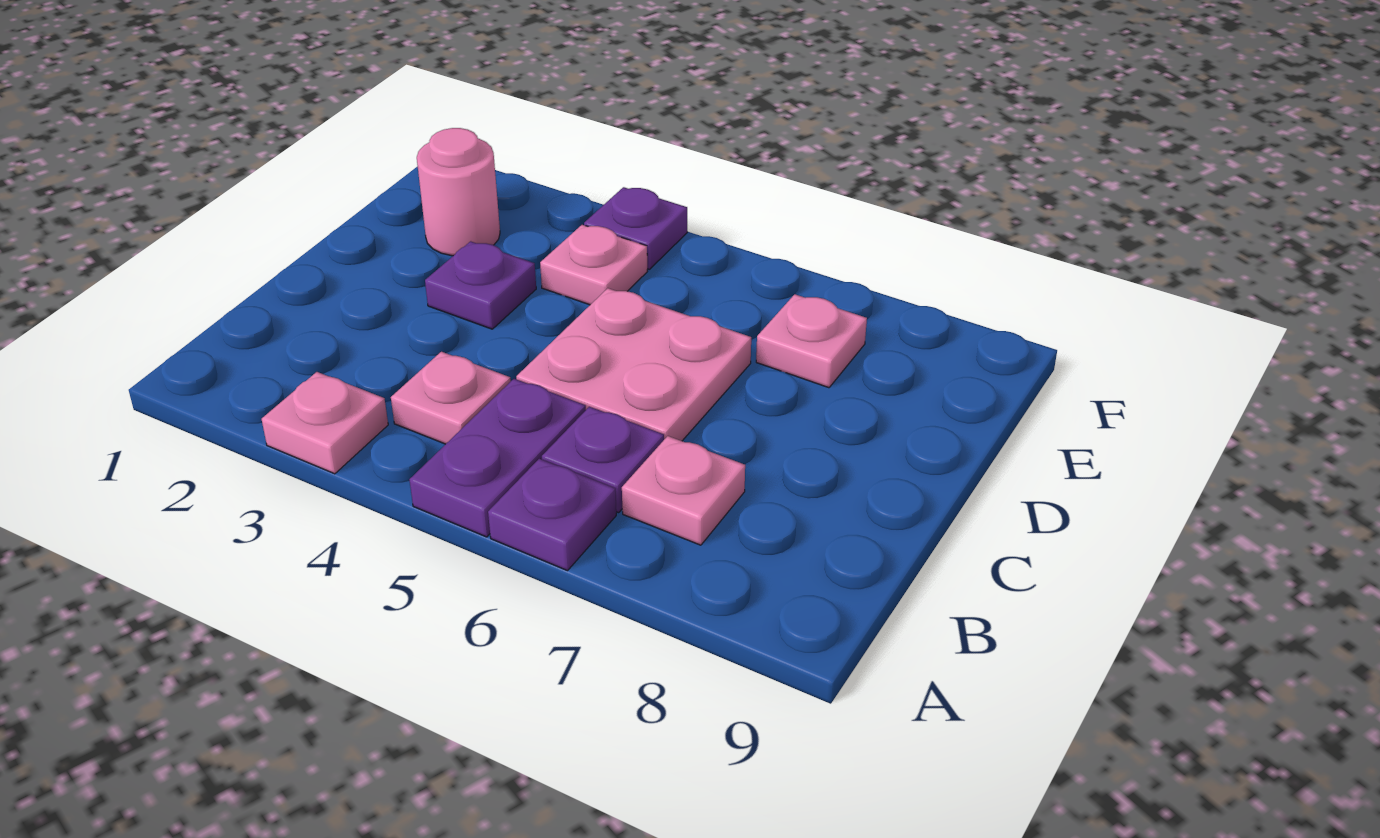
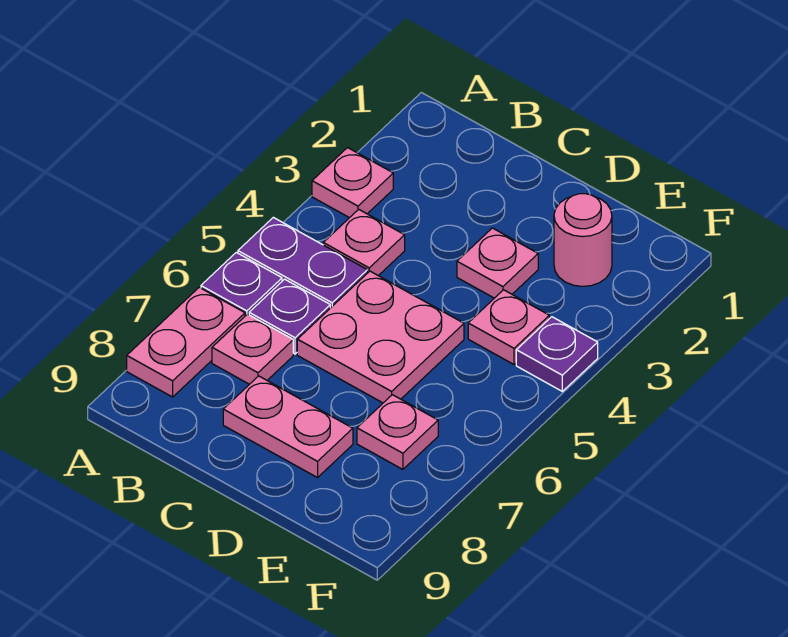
none -> pink plate A7:A8 level 1
none -> pink plate C8:D8 level 1
purple plate D3 level 1 -> pink plate D3 level 1

